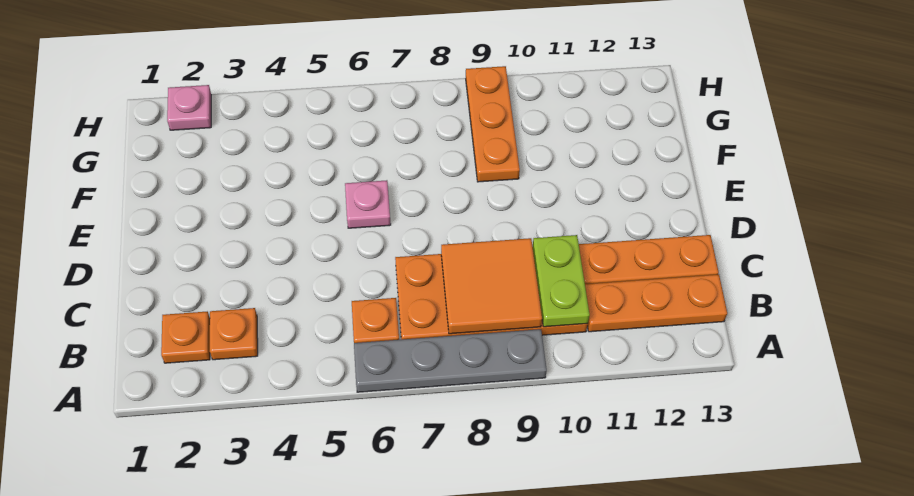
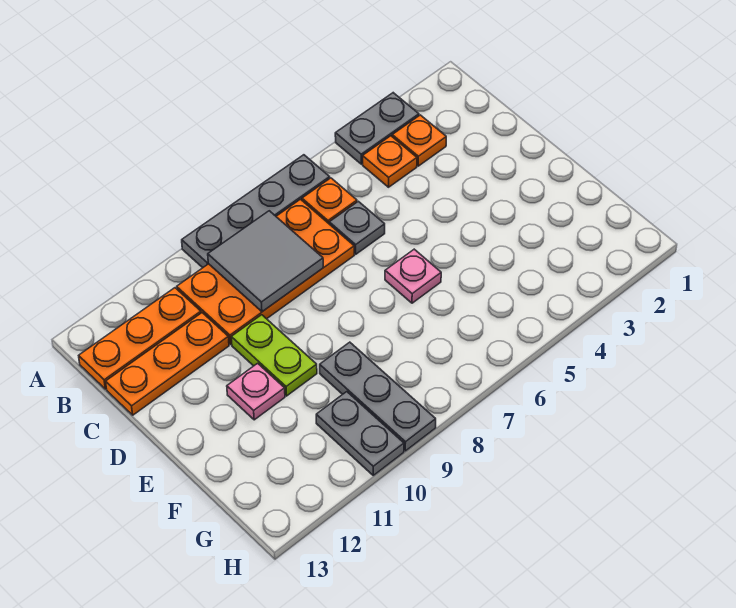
none -> grey plate A3:A4 level 1
orange plate B2 level 1 -> orange plate B4 level 1
orange tile B8:C9 level 2 -> grey tile B8:C9 level 2
lime plate B10:C10 level 2 -> lime plate D10:E10 level 1
none -> grey plate C6 level 1
orange plate F9:H9 level 1 -> grey plate F9:H9 level 1
none -> grey plate G10:H10 level 1
pink plate H2 level 1 -> pink plate E11 level 1

